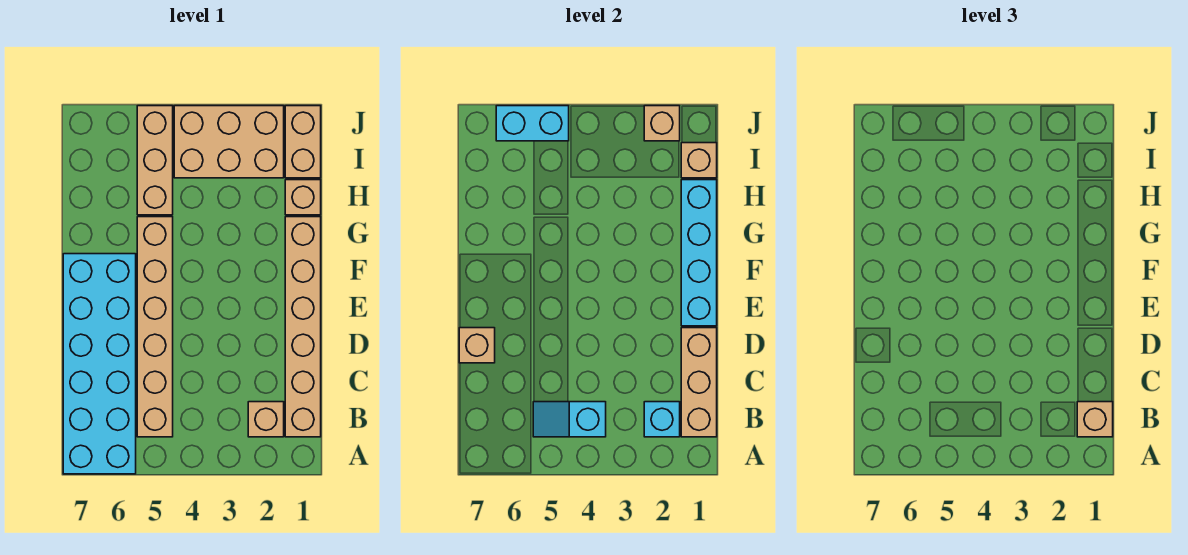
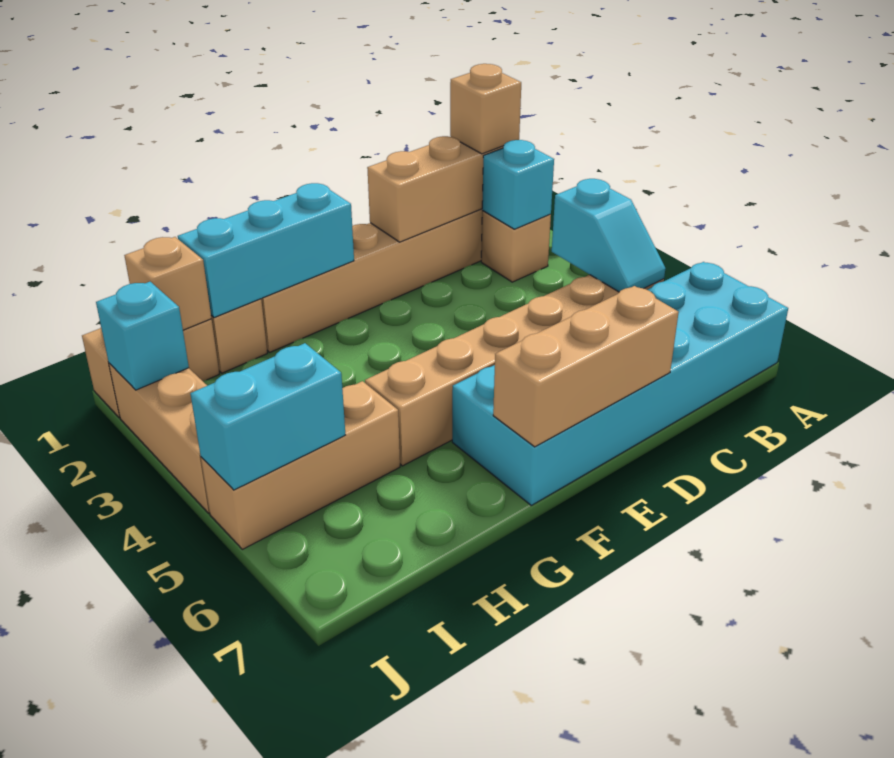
tan brick D7 level 2 -> tan brick D7:F7 level 2
cyan brick E1:H1 level 2 -> cyan brick F1:H1 level 2
tan brick I2:J4 level 1 -> tan brick J2:J4 level 1
tan brick J2 level 2 -> cyan brick J2 level 2
cyan brick J5:J6 level 2 -> cyan brick I5:J5 level 2

